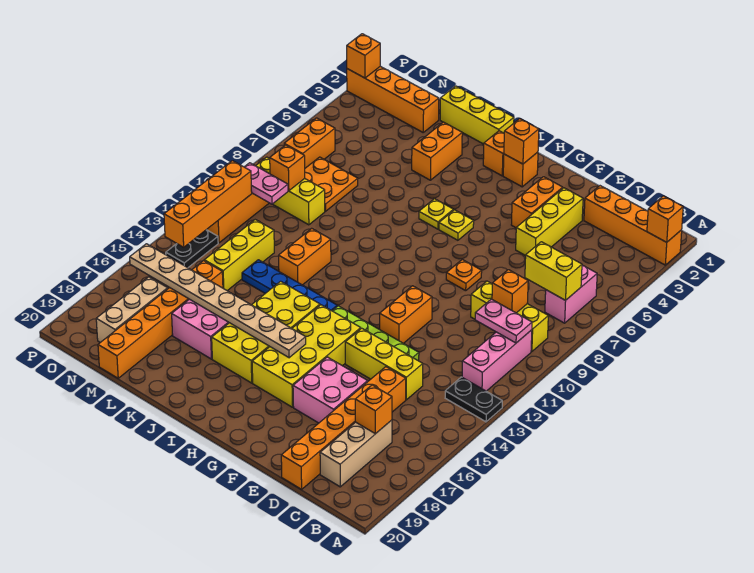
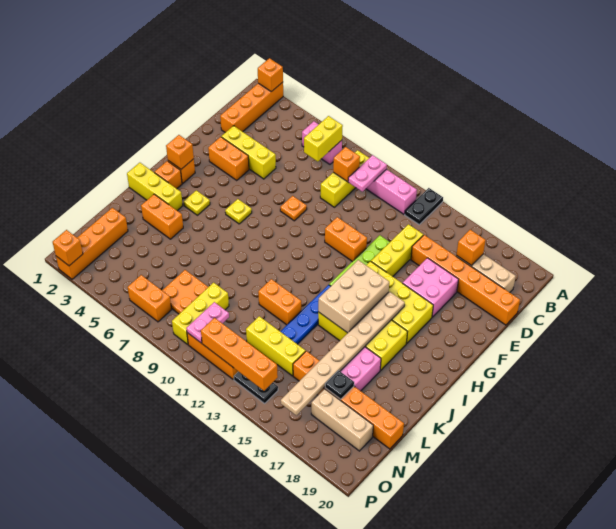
none -> tan brick H14:J15 level 2
yellow plate I6 level 1 -> yellow plate I4 level 1
yellow brick J1:L1 level 1 -> yellow brick J1:J3 level 1
none -> black plate M17 level 2
orange brick N9 level 2 -> none

